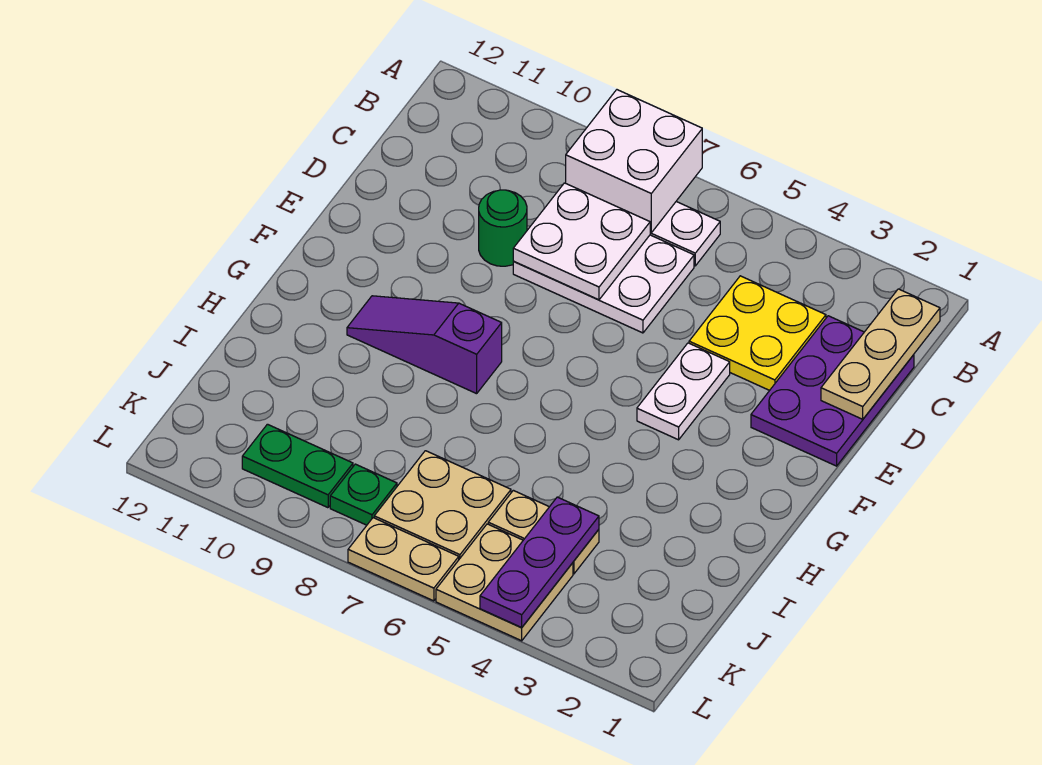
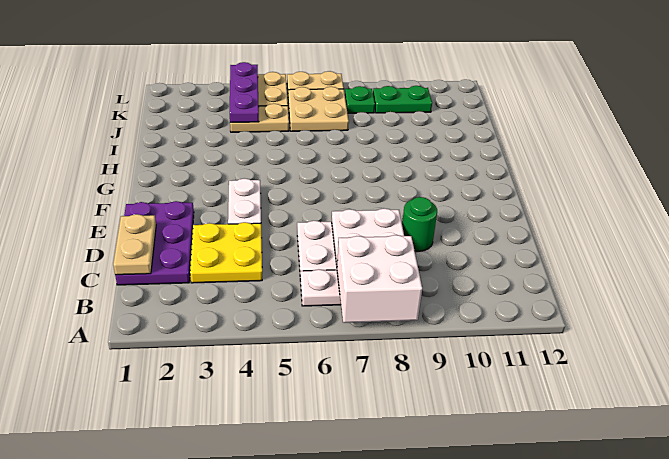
tan plate B1:D1 level 2 -> tan plate C1:D1 level 2
purple slope G8:G10 level 1 top 8 -> none

